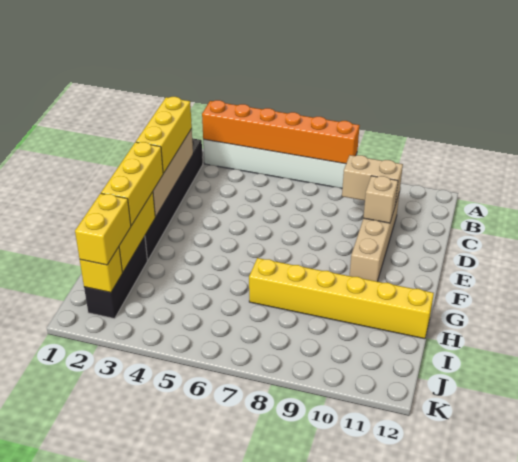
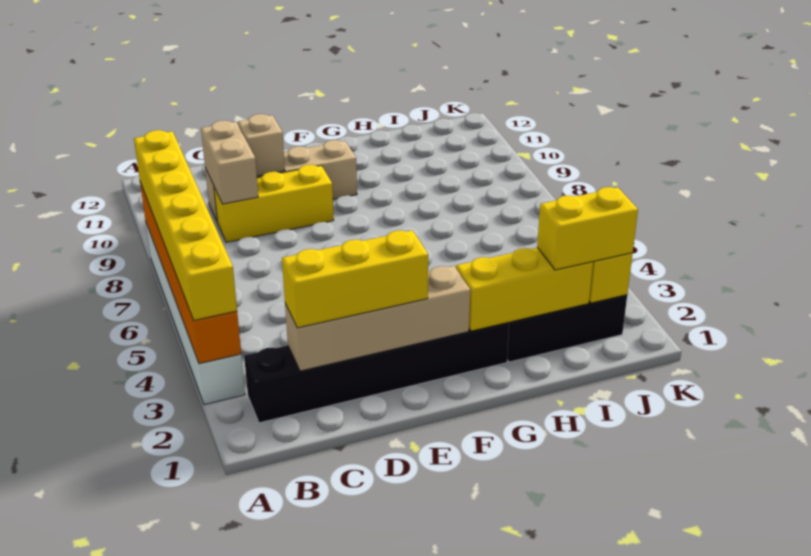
yellow brick F2:H2 level 3 -> yellow brick C9:E9 level 1
yellow brick H7:H12 level 1 -> yellow brick A3:A8 level 3

